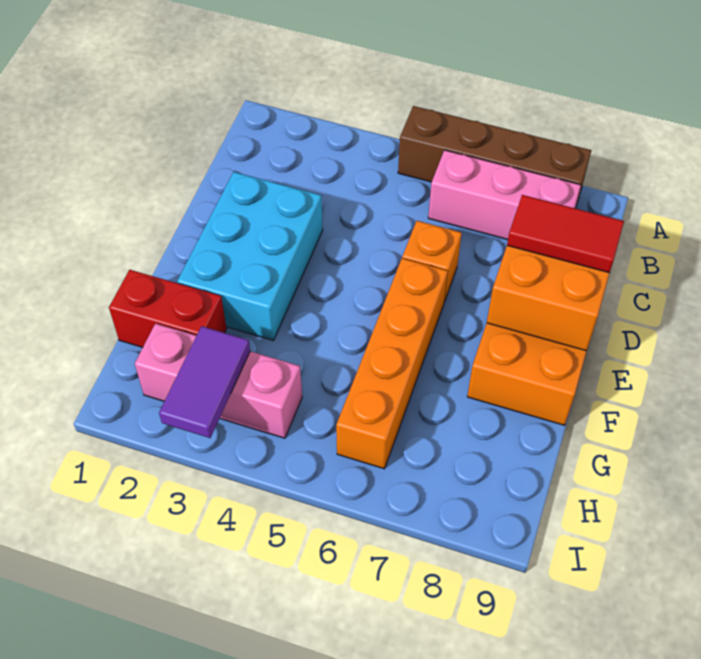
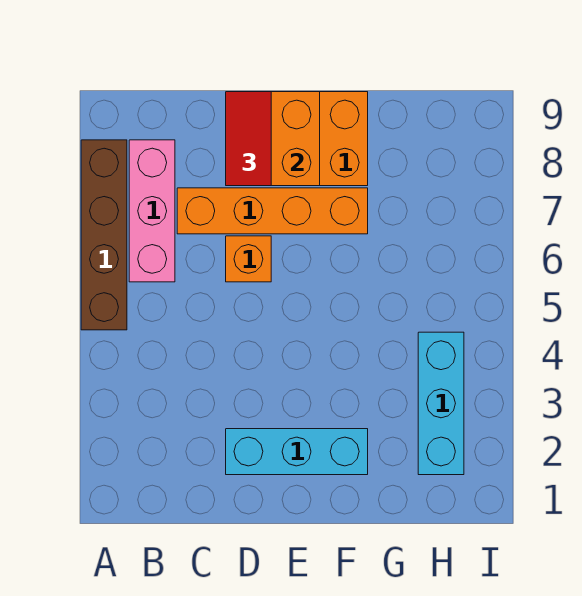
cyan brick D2:F3 level 1 -> cyan brick D2:F2 level 1
orange brick E6:H6 level 1 -> orange brick C7:F7 level 1
red brick G1:G2 level 1 -> none
pink brick H2:H4 level 1 -> cyan brick H2:H4 level 1
purple tile H3:I3 level 2 -> none

